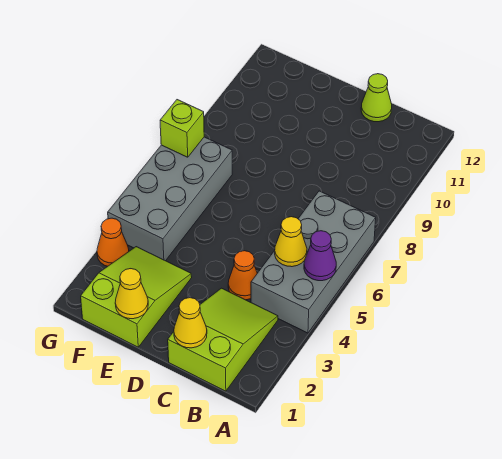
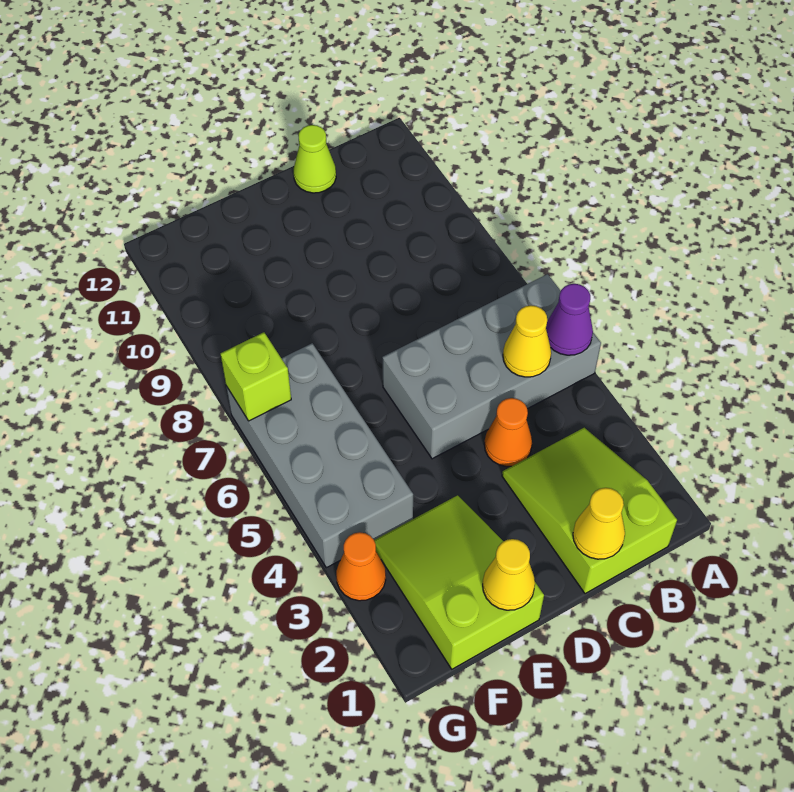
grey brick A4:B7 level 1 -> grey brick A5:D6 level 1

